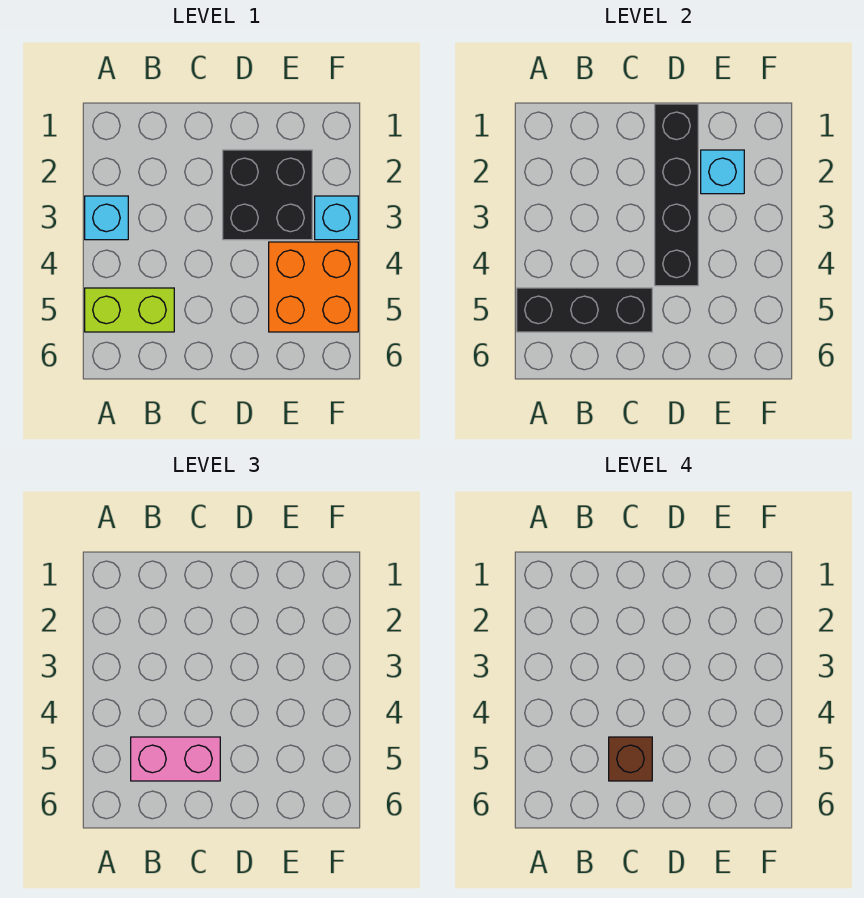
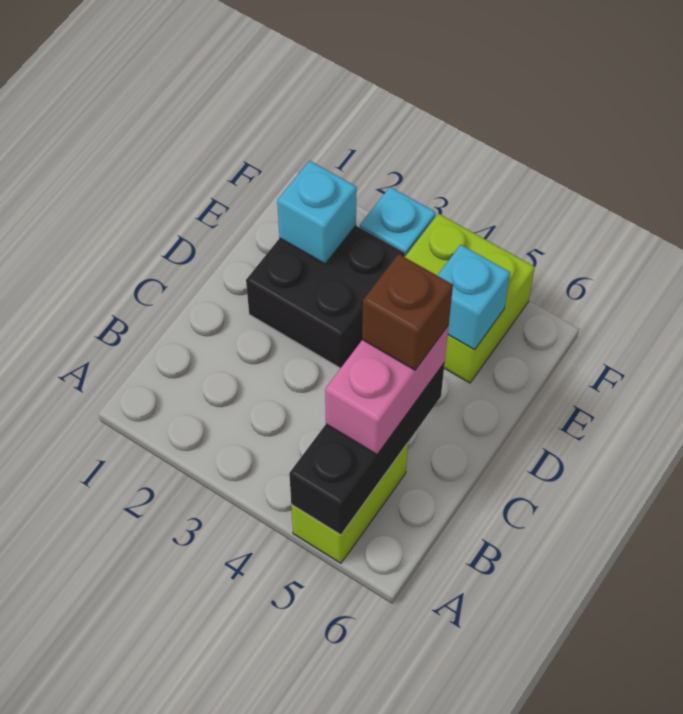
cyan brick A3 level 1 -> cyan brick E5 level 2
black brick D1:D4 level 2 -> none
orange brick E4:F5 level 1 -> lime brick E4:F5 level 1

